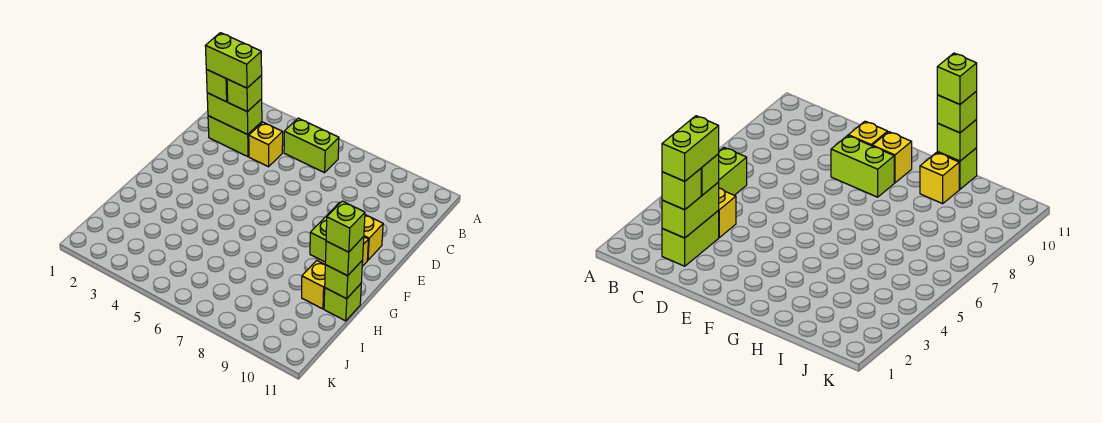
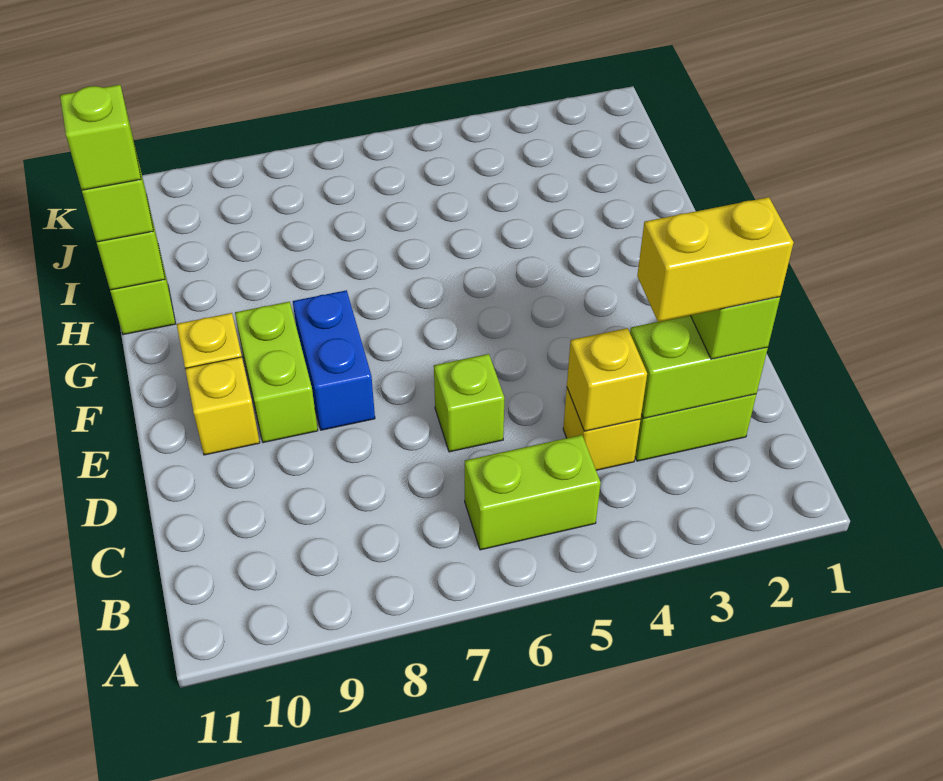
lime brick C2:C3 level 4 -> yellow brick C2:C3 level 4
lime brick C3 level 3 -> lime brick D6 level 1
none -> blue brick E8:F8 level 1
yellow brick H10 level 1 -> yellow brick C4 level 2

